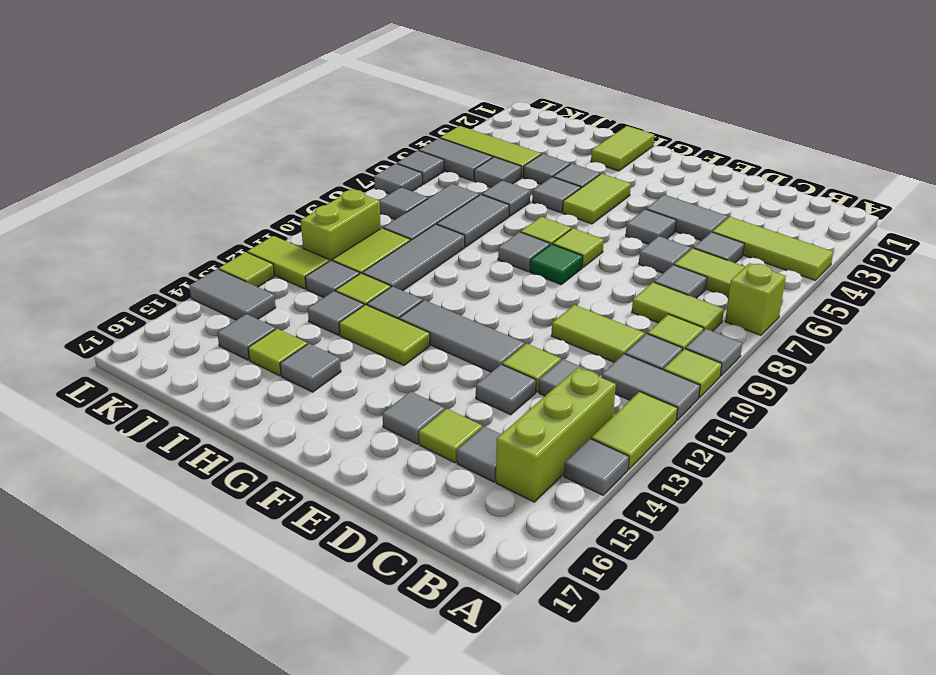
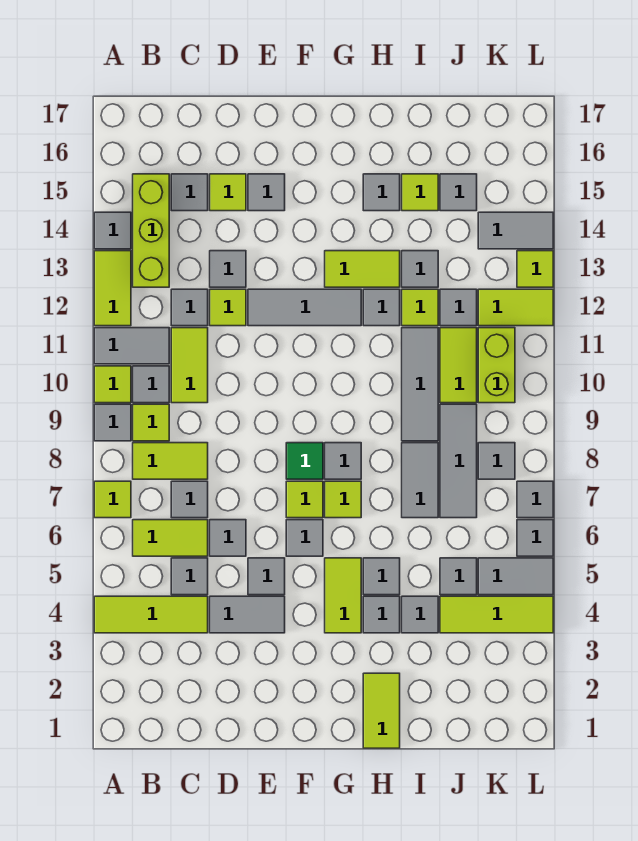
lime brick A7 level 1 -> lime tile A7 level 1
lime tile C10:D10 level 1 -> lime tile C10:C11 level 1
grey tile I6 level 1 -> grey tile F6 level 1

